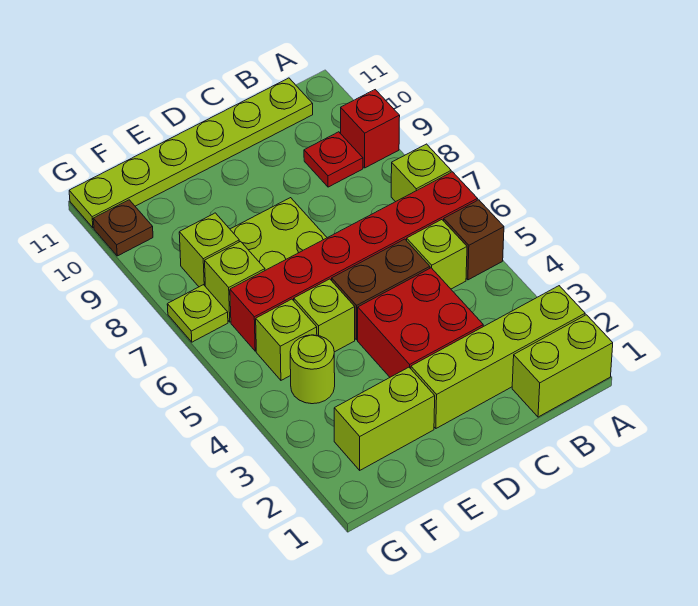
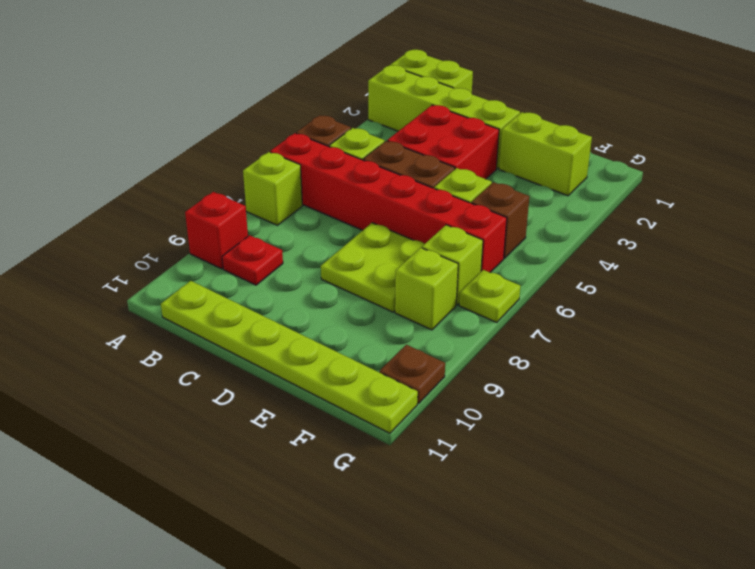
lime round brick F4 level 1 -> none
lime brick F5 level 1 -> brown brick F5 level 1

